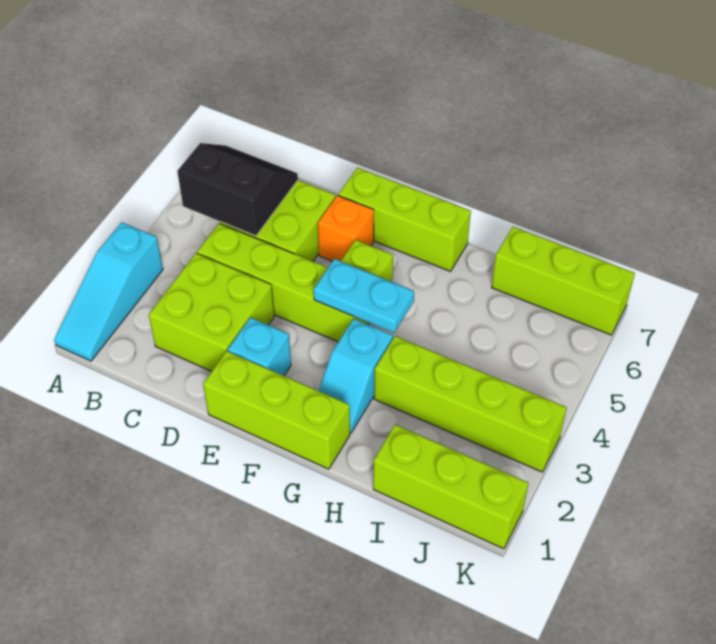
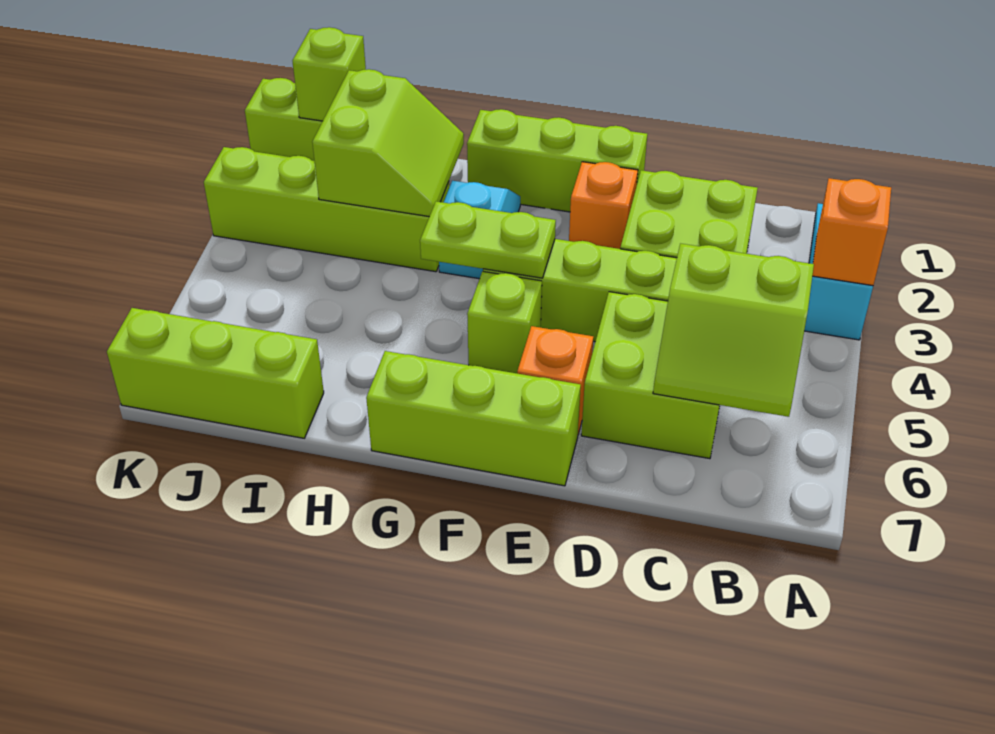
none -> orange brick A3 level 2
black slope B5:C6 level 2 top 5 -> lime slope B5:C6 level 2 top 5
cyan brick E2 level 1 -> orange brick E2 level 1
cyan plate F4:G4 level 2 -> lime plate F4:G4 level 2
none -> lime slope H2:I3 level 2 top I
none -> lime brick J1 level 2

